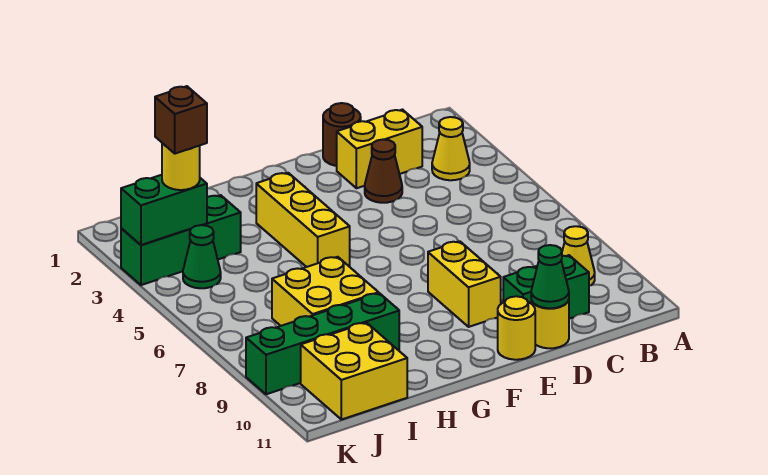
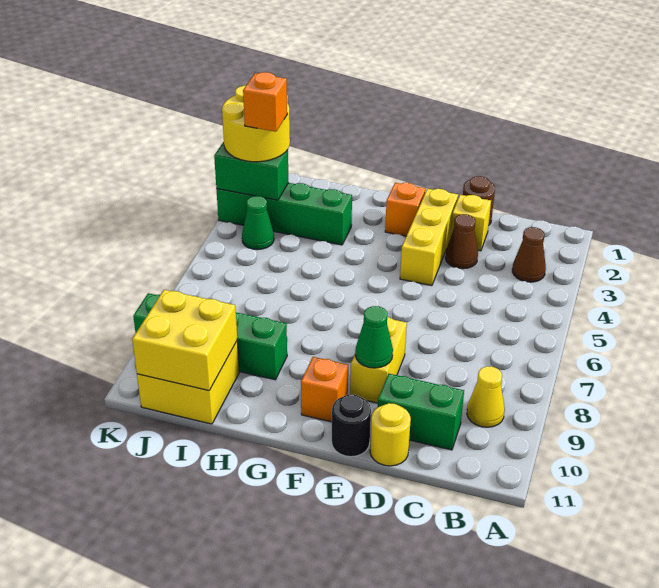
yellow cone B3 level 1 -> brown cone B3 level 1
yellow brick C2:D2 level 1 -> yellow brick D2 level 1
green cone D11 level 2 -> green cone E9 level 2
yellow round brick E11 level 1 -> black round brick E11 level 1
none -> orange brick F2 level 1
none -> orange brick F10 level 1
yellow brick G3:G5 level 1 -> yellow brick E2:E4 level 1
yellow brick H7:I8 level 1 -> yellow brick I10:J11 level 2
green brick I3:K3 level 1 -> green brick H3:K3 level 1
yellow round brick J3 level 3 -> yellow round brick J2:K3 level 3
brown brick J3 level 4 -> orange brick J3 level 4

